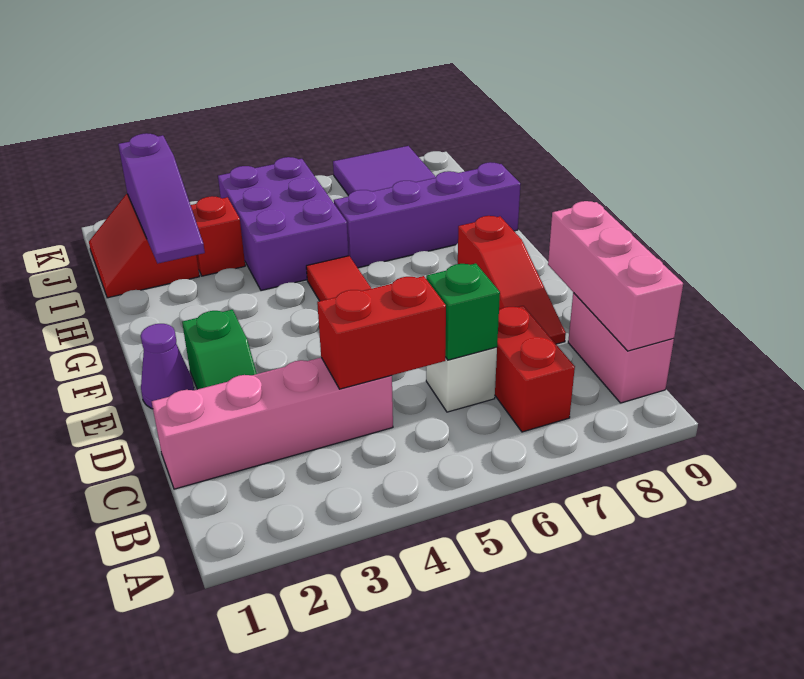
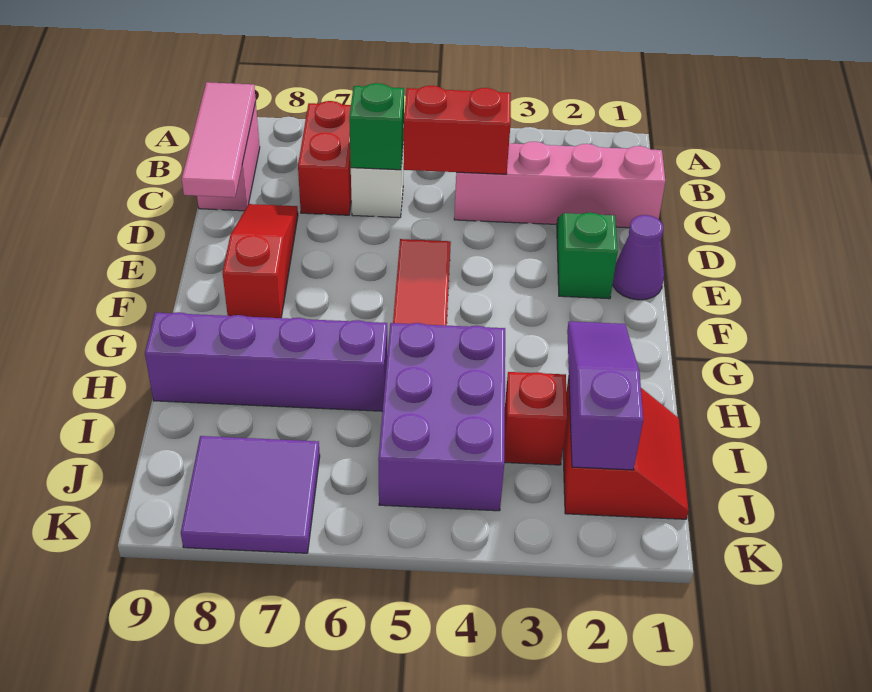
pink brick B9:D9 level 2 -> pink tile B9:D9 level 2

